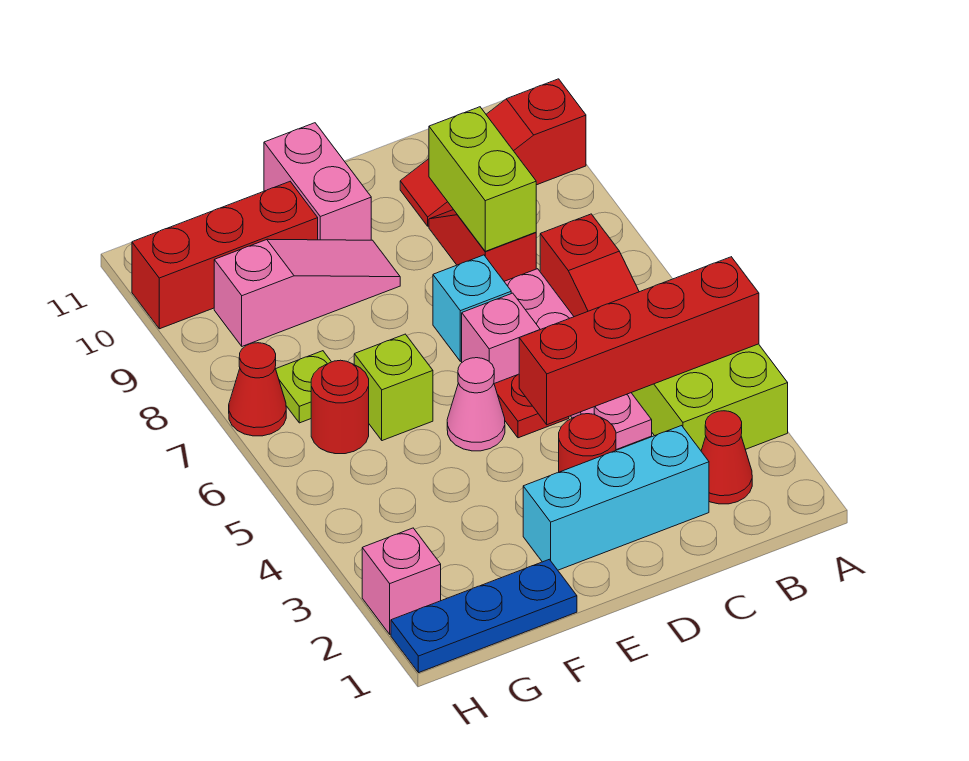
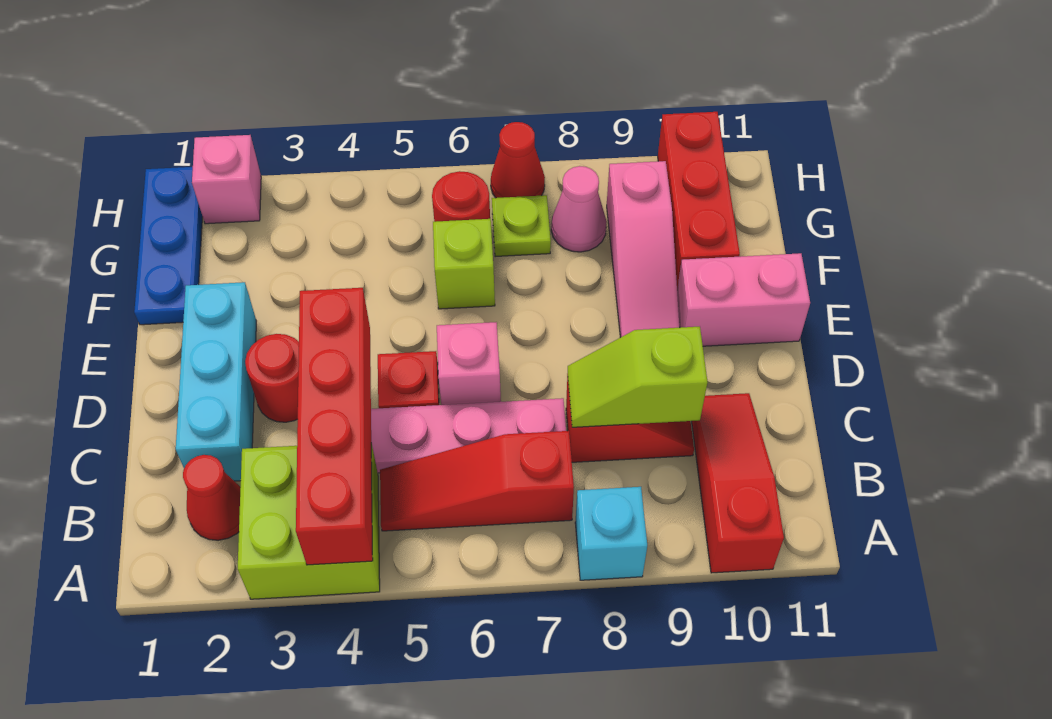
lime brick C8:C9 level 2 -> lime slope C8:C9 level 2 top 9
cyan brick D7 level 1 -> cyan brick A8 level 1
pink cone E5 level 1 -> pink cone G8 level 1

